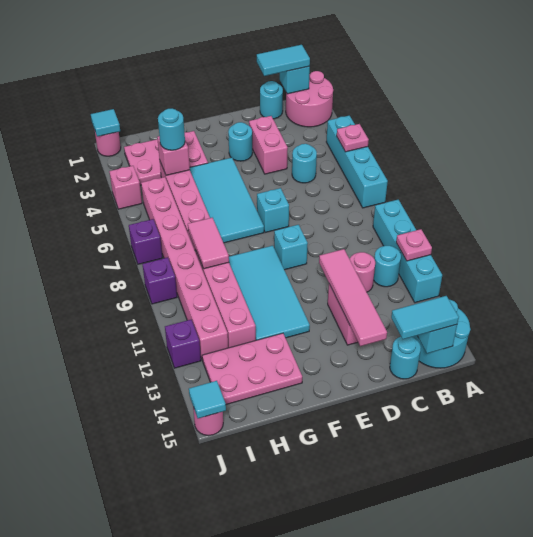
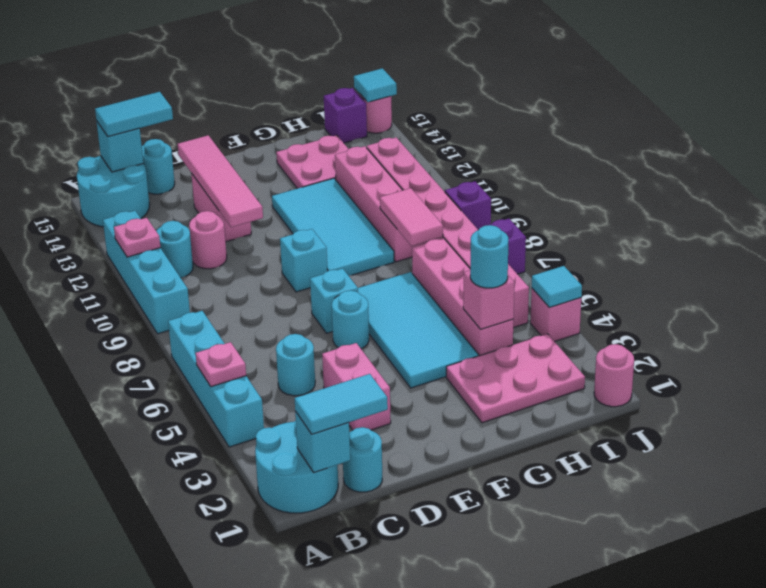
pink round brick A1:B2 level 1 -> cyan round brick A1:B2 level 1
cyan round brick E3 level 1 -> cyan round brick E6 level 1
pink plate G13:I14 level 1 -> pink plate G13:H14 level 1
cyan tile J1 level 2 -> cyan tile J4 level 2
purple brick J12 level 1 -> purple brick I15 level 1

